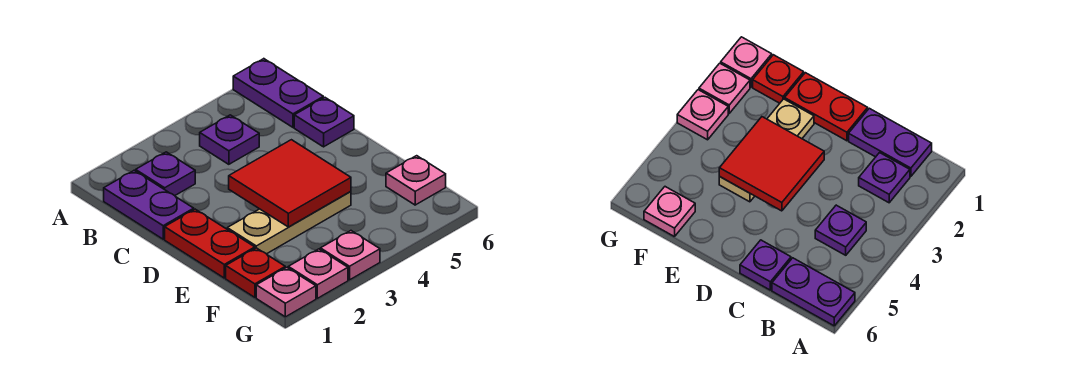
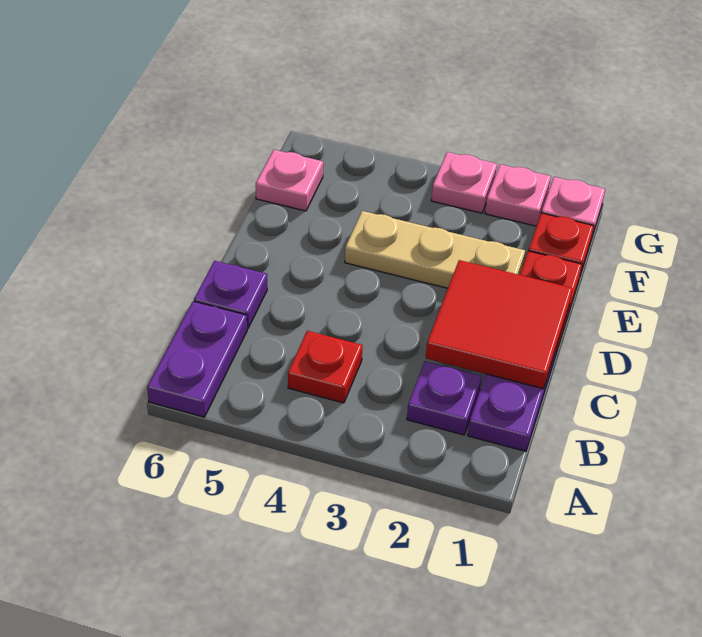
purple plate B4 level 1 -> red plate B4 level 1
red tile D3:E4 level 2 -> red tile C1:D2 level 2

